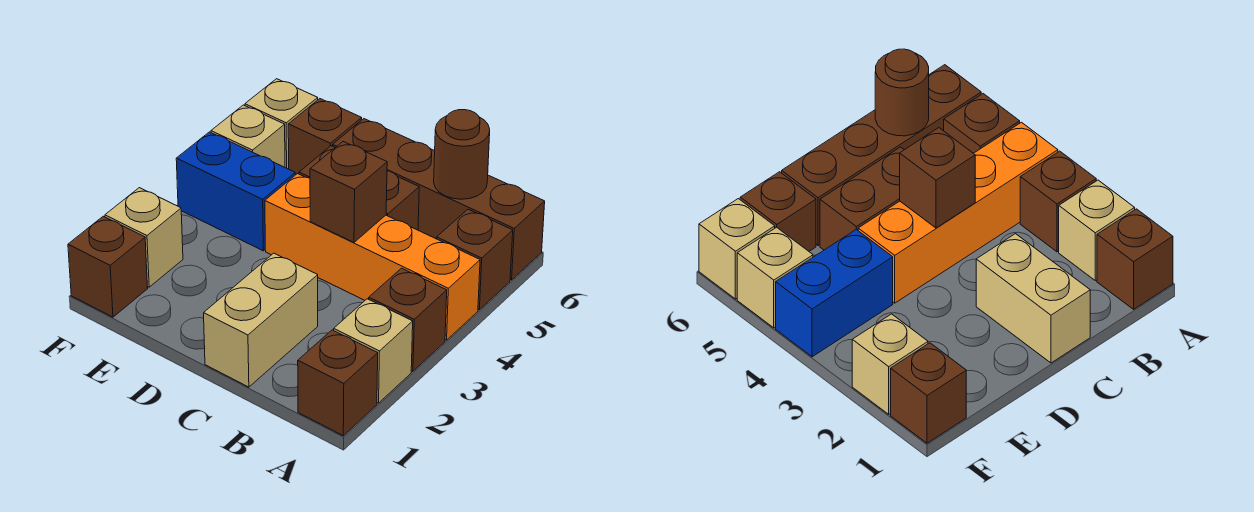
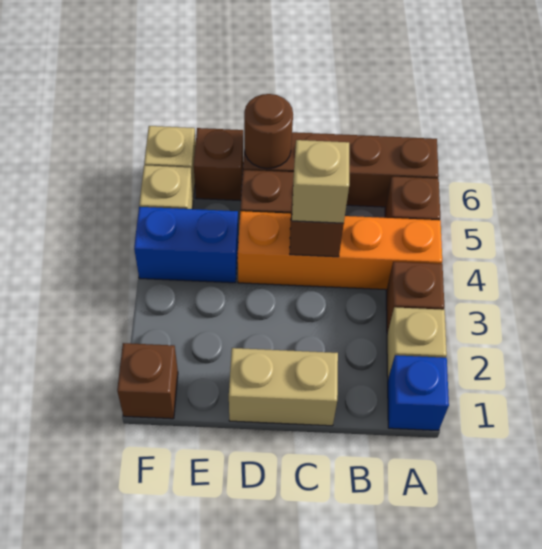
brown brick A1 level 1 -> blue brick A1 level 1
brown round brick B6 level 2 -> brown round brick D6 level 2
tan brick C1:C2 level 1 -> tan brick C1:D1 level 1
tan brick F2 level 1 -> tan brick C4 level 3

